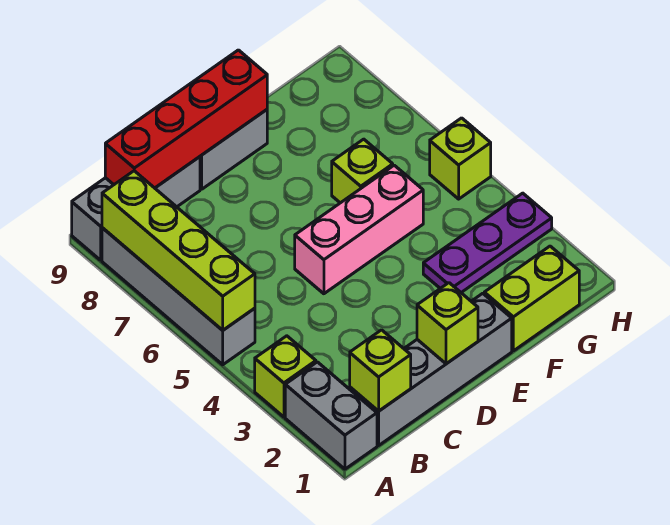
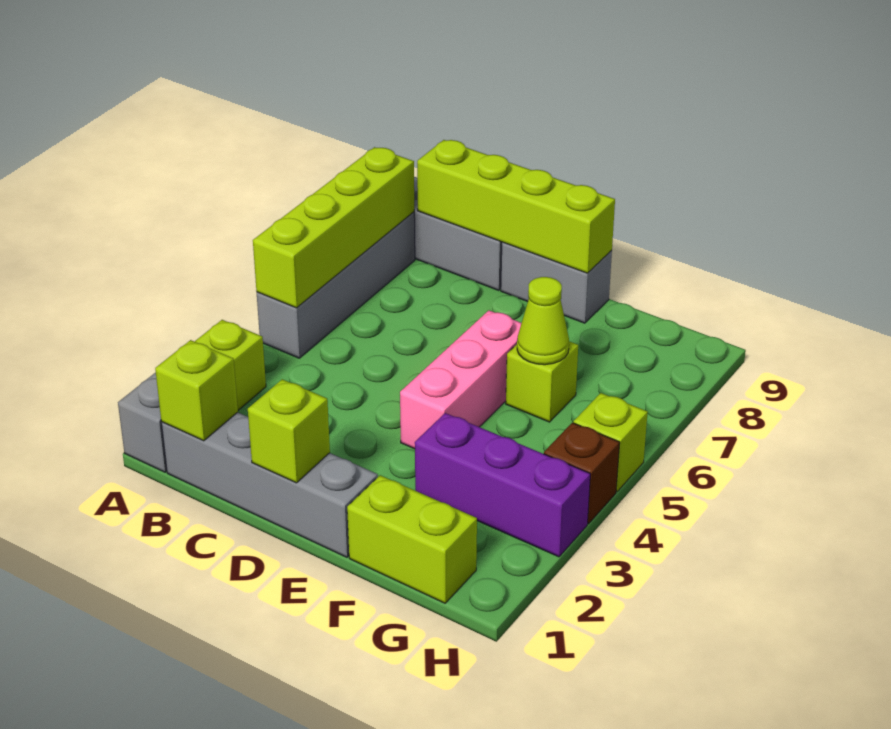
red brick B9:E9 level 2 -> lime brick B9:E9 level 2
pink brick D5:F5 level 1 -> pink brick E4:E6 level 1
purple plate F3:H3 level 1 -> purple brick F3:H3 level 1
none -> lime cone F6 level 2
none -> brown brick H4 level 1

